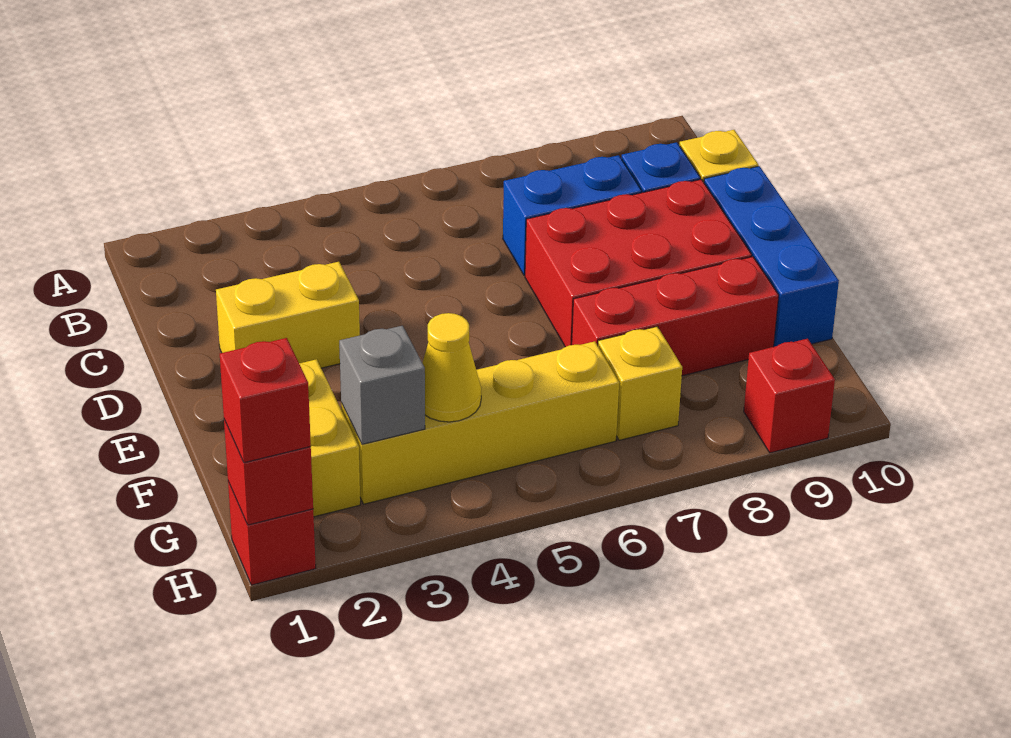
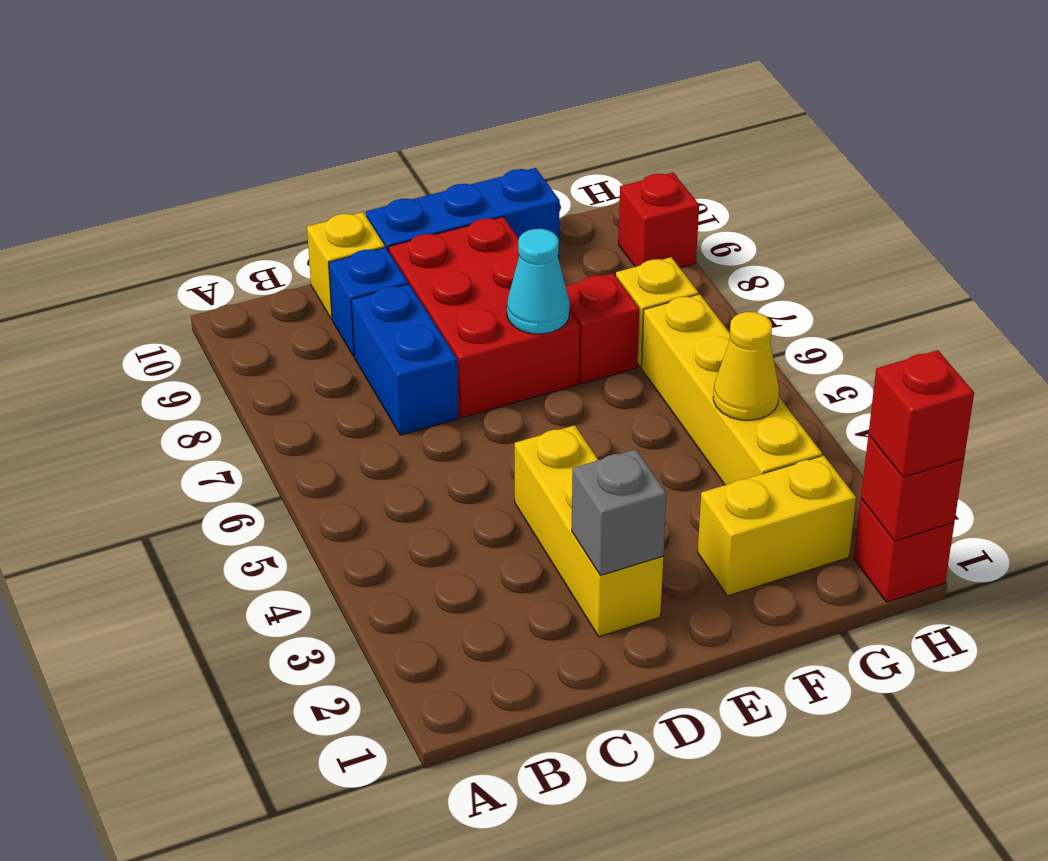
yellow brick D2:D3 level 1 -> yellow brick D2:D4 level 1
none -> cyan cone E7 level 2
red brick F7:F9 level 1 -> red brick F7 level 1
grey brick G3 level 2 -> grey brick D2 level 2

